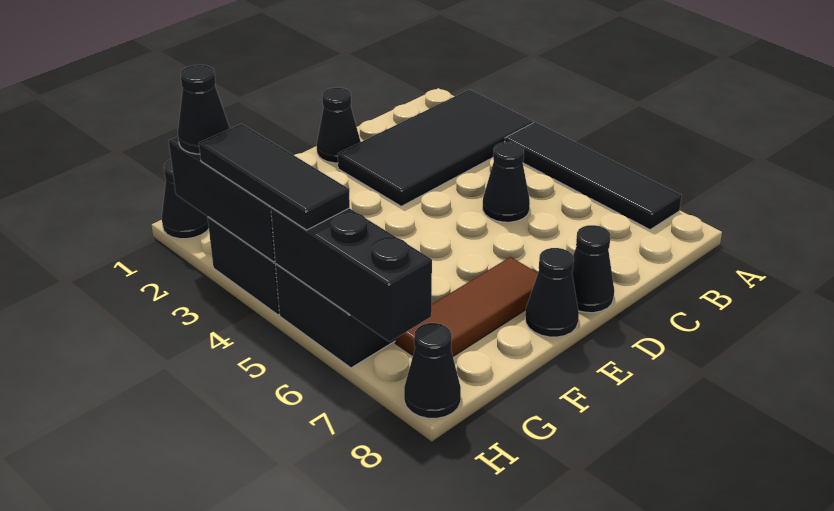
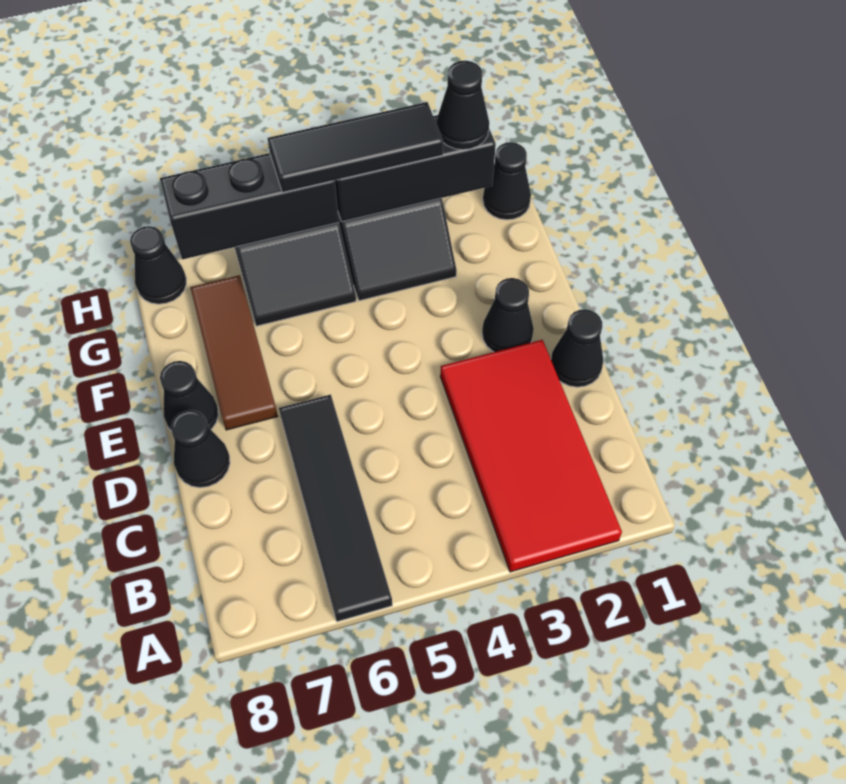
black tile A2:D3 level 1 -> red tile A2:D3 level 1
black tile A4:A7 level 1 -> black tile A6:D6 level 1
black cone C5 level 1 -> black cone E2 level 1

